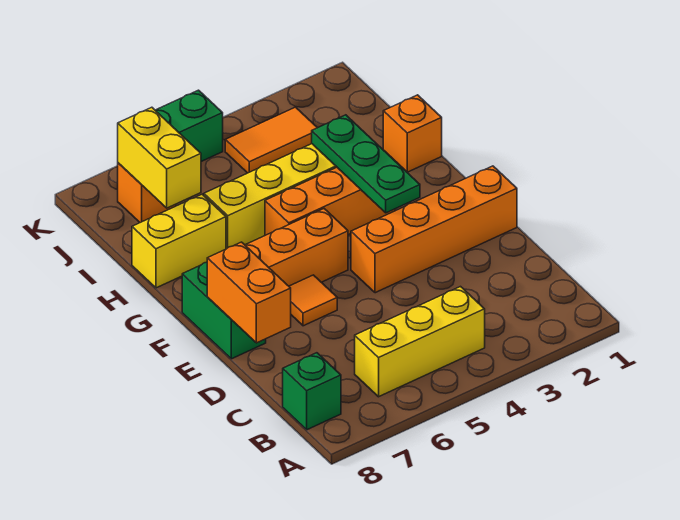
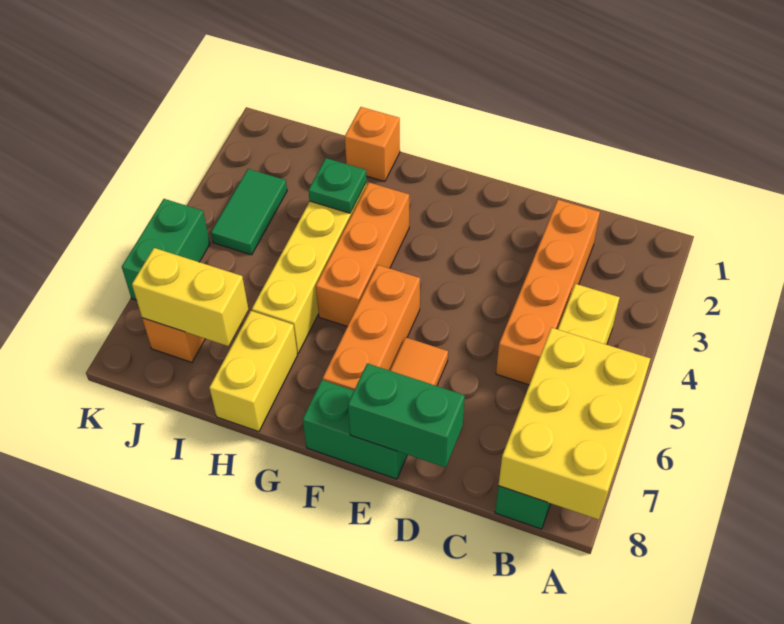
none -> yellow brick A6:B8 level 2
orange brick D8:E8 level 2 -> green brick D8:E8 level 2
orange brick E1:E4 level 1 -> orange brick C2:C5 level 1
green plate F3:H3 level 2 -> green plate H3 level 2
orange tile J3:J4 level 1 -> green tile J3:J4 level 1

